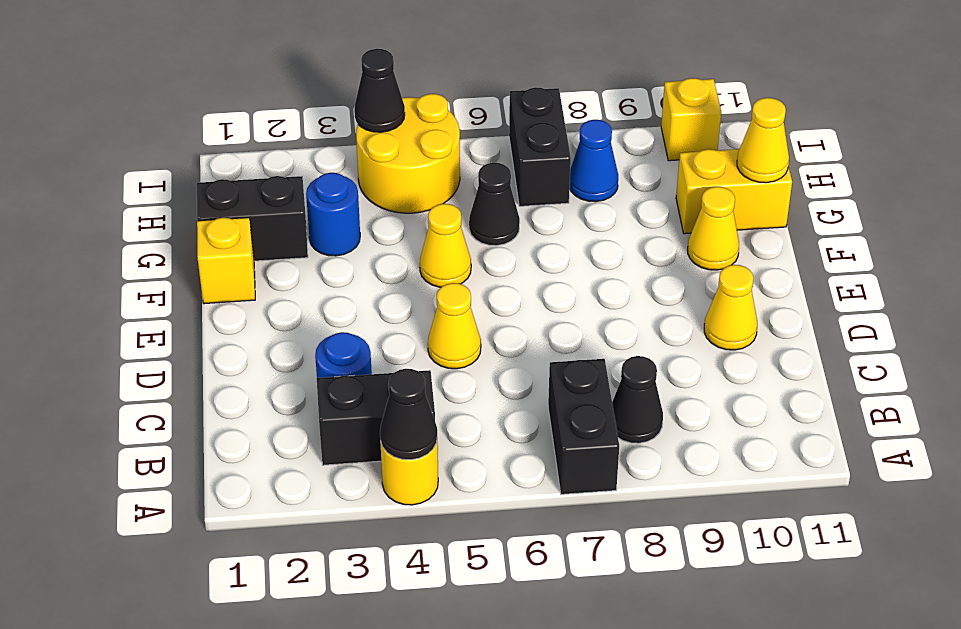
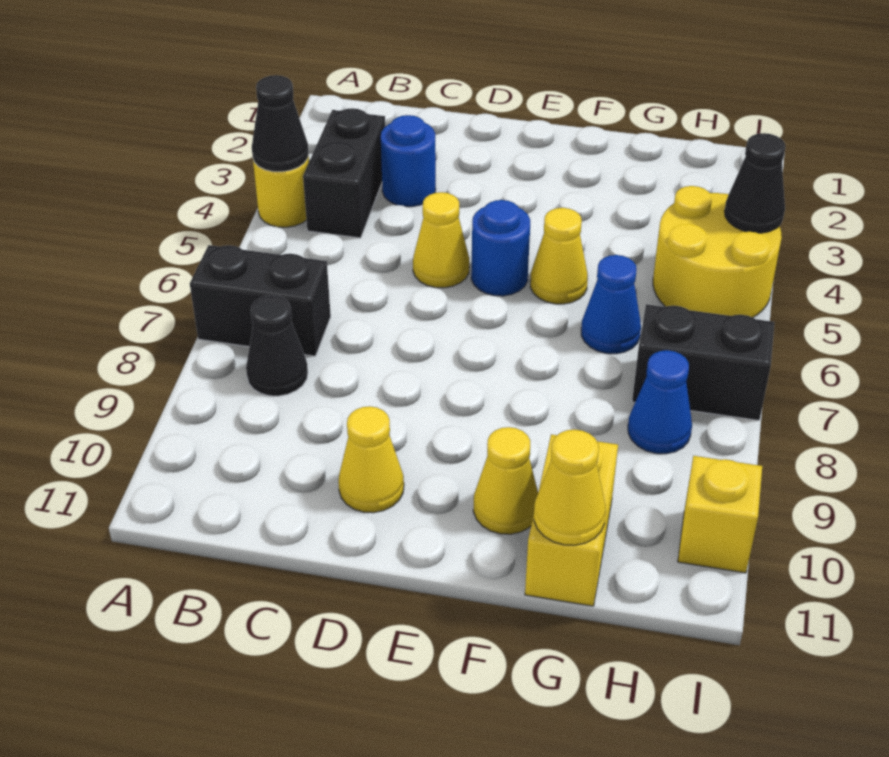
yellow brick F1 level 1 -> none
black brick G1:G2 level 1 -> none
blue round brick G3 level 1 -> blue round brick E5 level 1
black cone G6 level 1 -> blue cone G6 level 1

